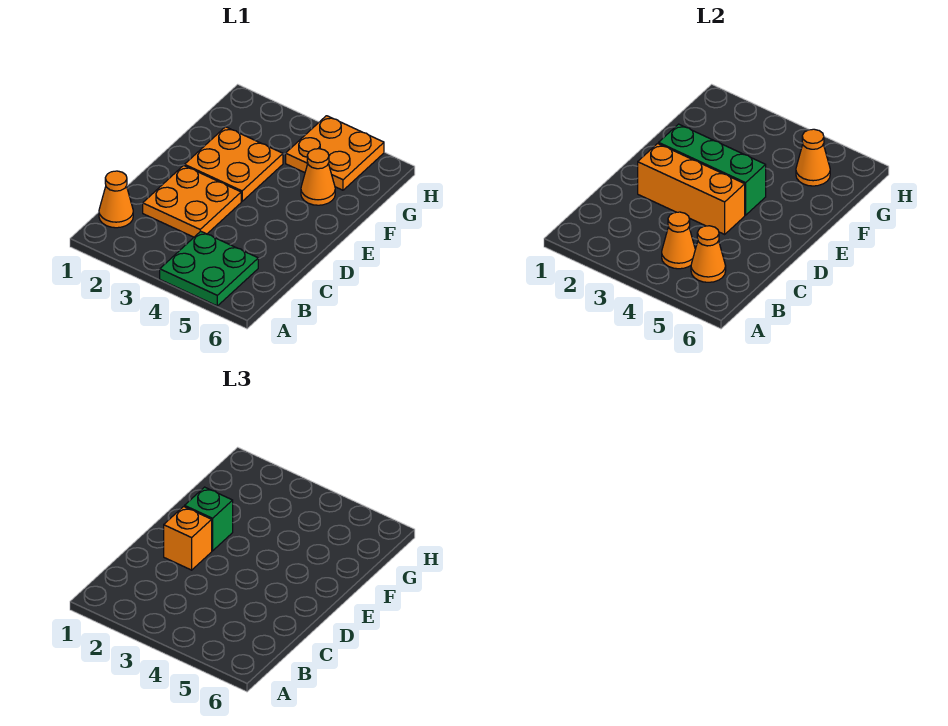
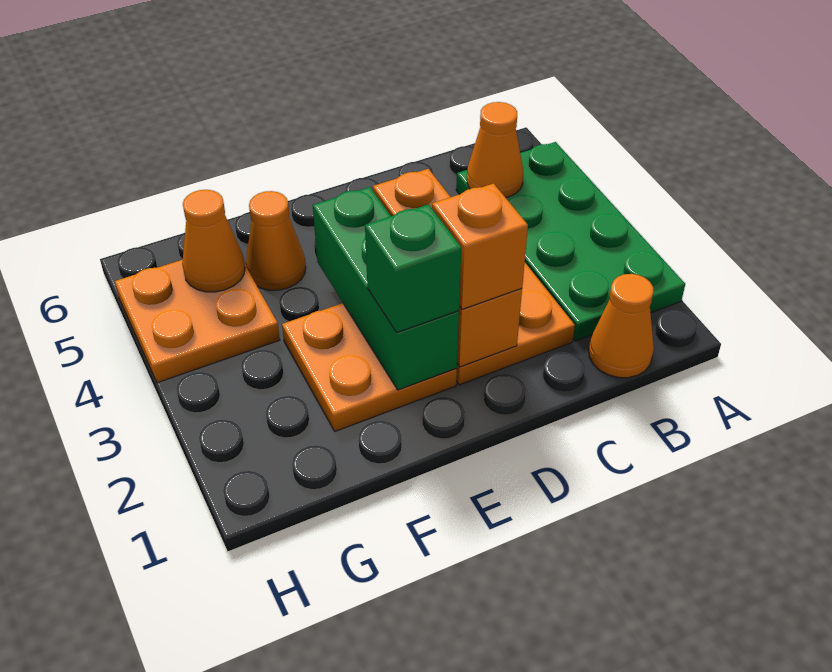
green plate A4:B5 level 1 -> green plate A2:B5 level 1
orange cone B4 level 2 -> none

